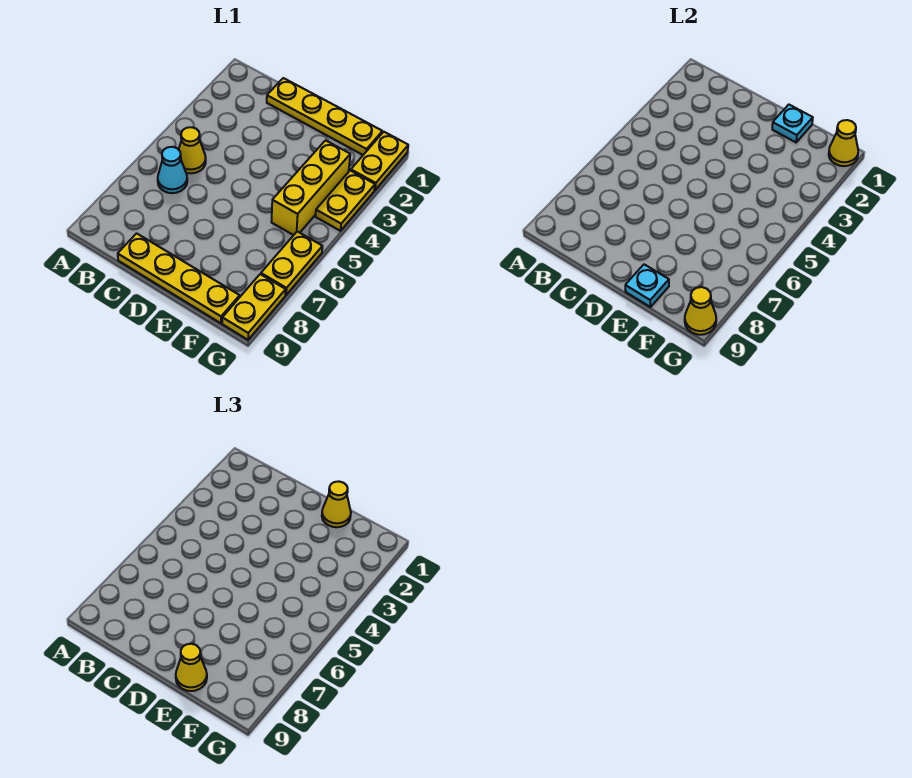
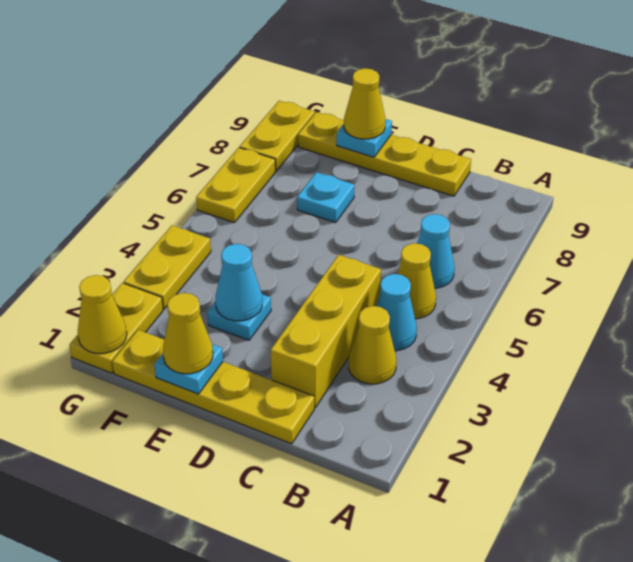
none -> cyan cone B4 level 1
none -> cyan plate E3 level 1
none -> cyan cone E3 level 2
none -> cyan plate E7 level 1
yellow brick F3:F5 level 1 -> yellow brick C2:C4 level 1
yellow cone G9 level 2 -> yellow cone B3 level 1

